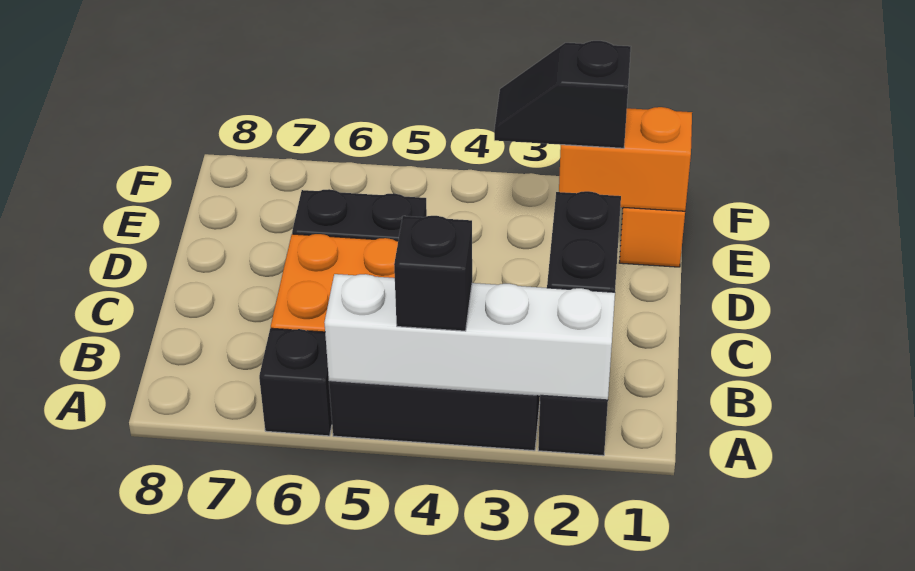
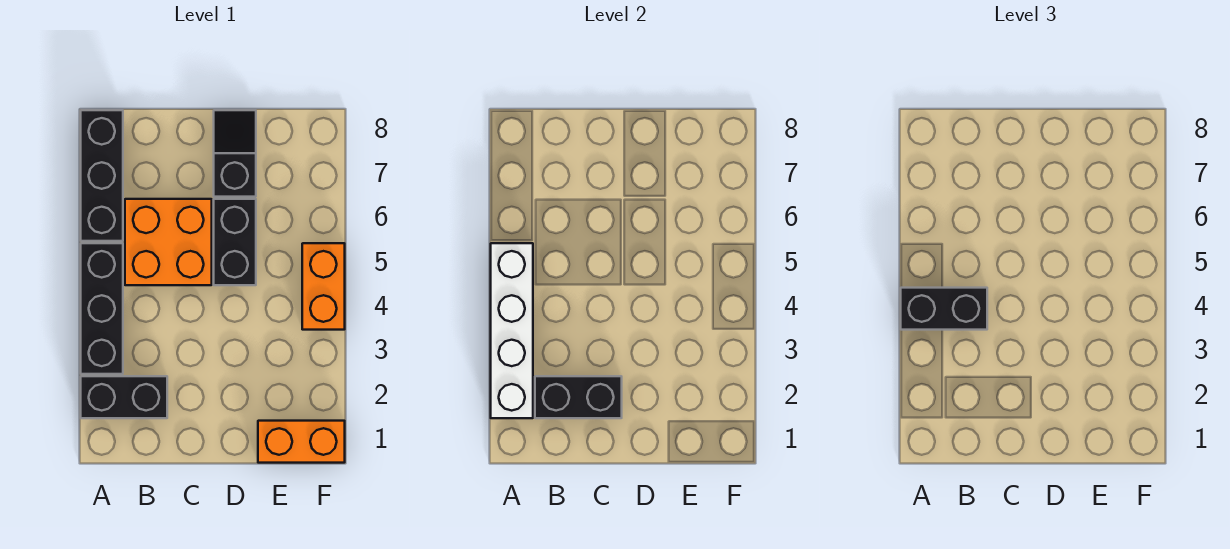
black brick A4 level 3 -> black brick A4:B4 level 3
black brick A6 level 1 -> black brick A6:A8 level 1
orange brick E1:E2 level 2 -> orange brick F4:F5 level 1
black slope E2:E3 level 3 top 2 -> black slope D7:D8 level 1 top 7

